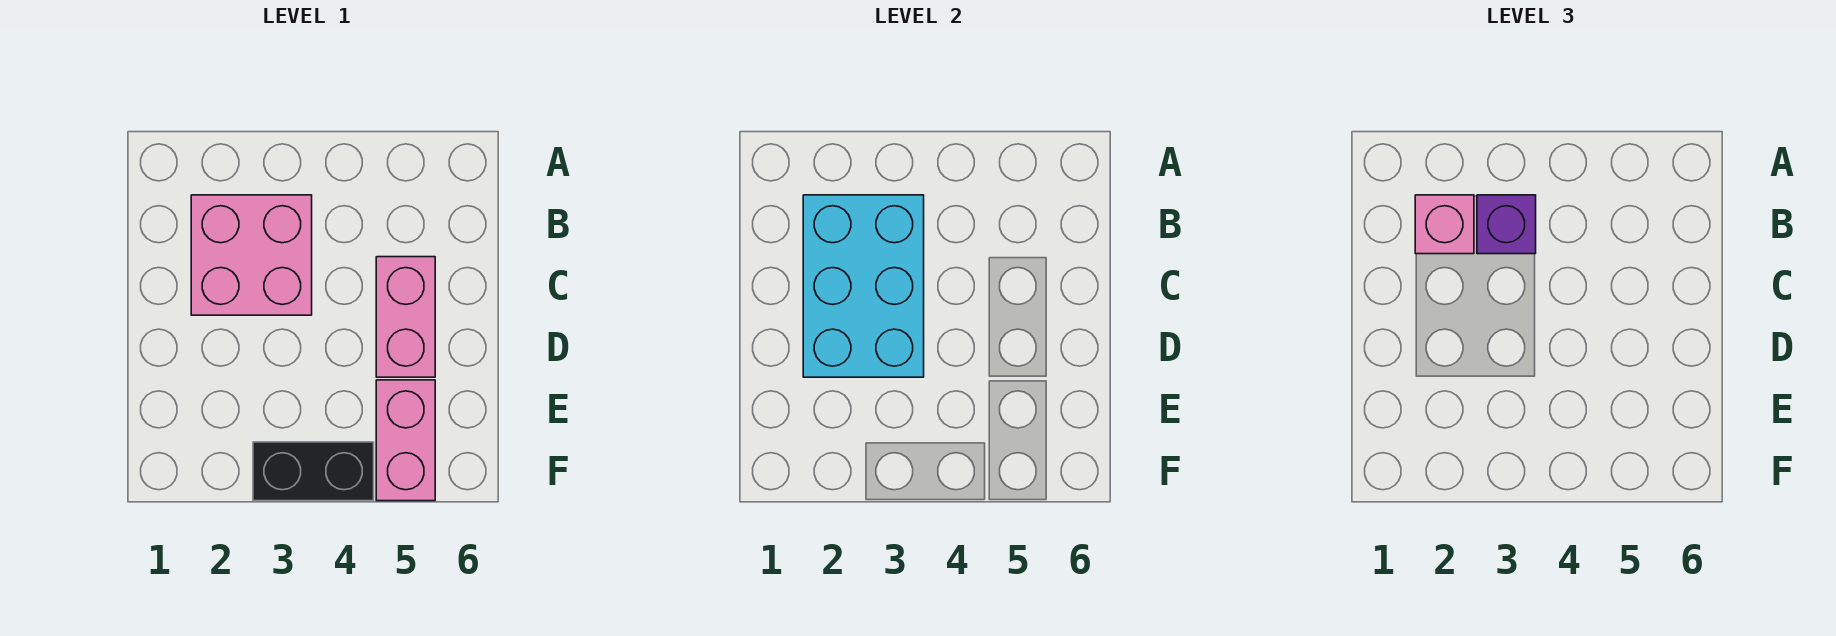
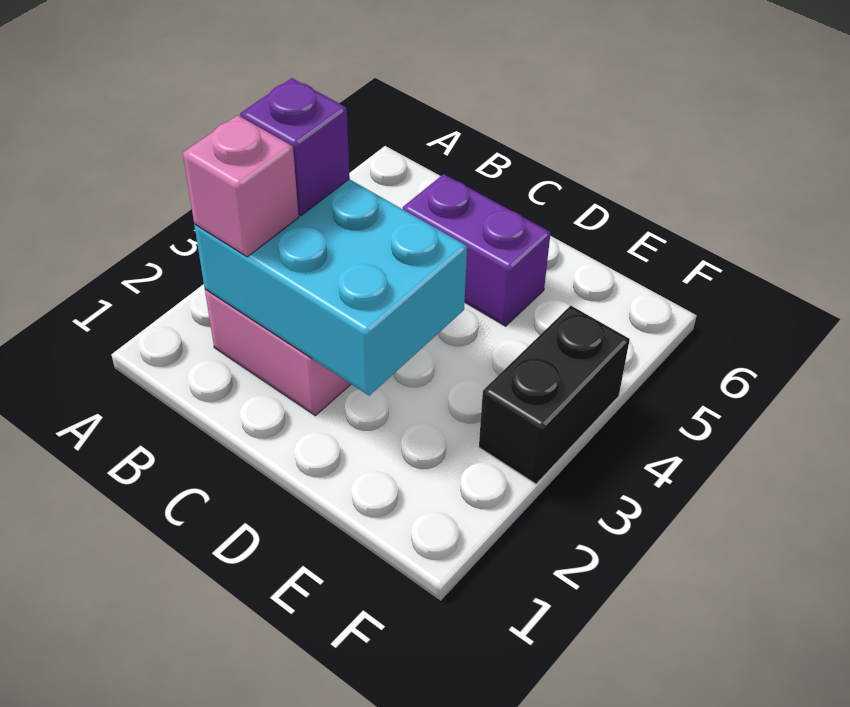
pink brick C5:D5 level 1 -> purple brick C5:D5 level 1
pink brick E5:F5 level 1 -> none

